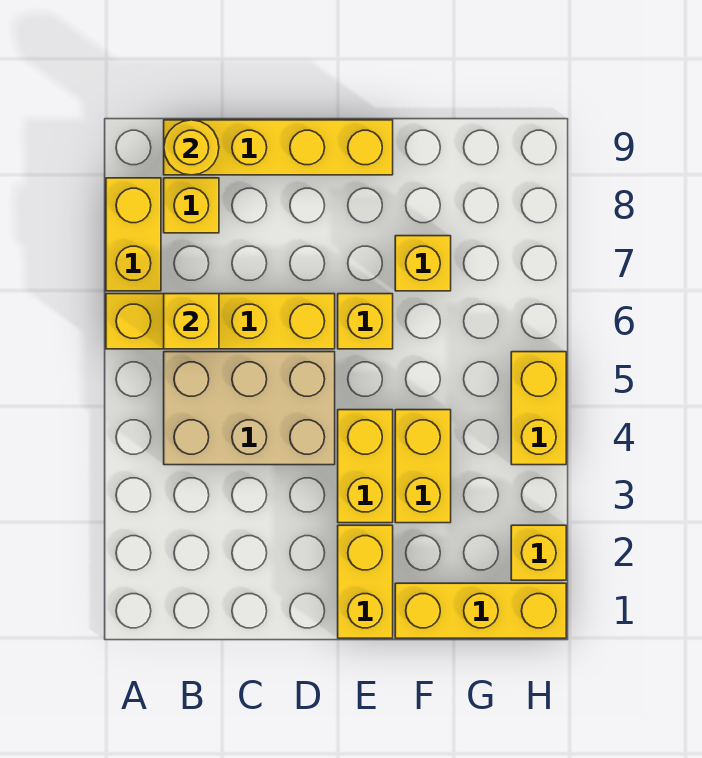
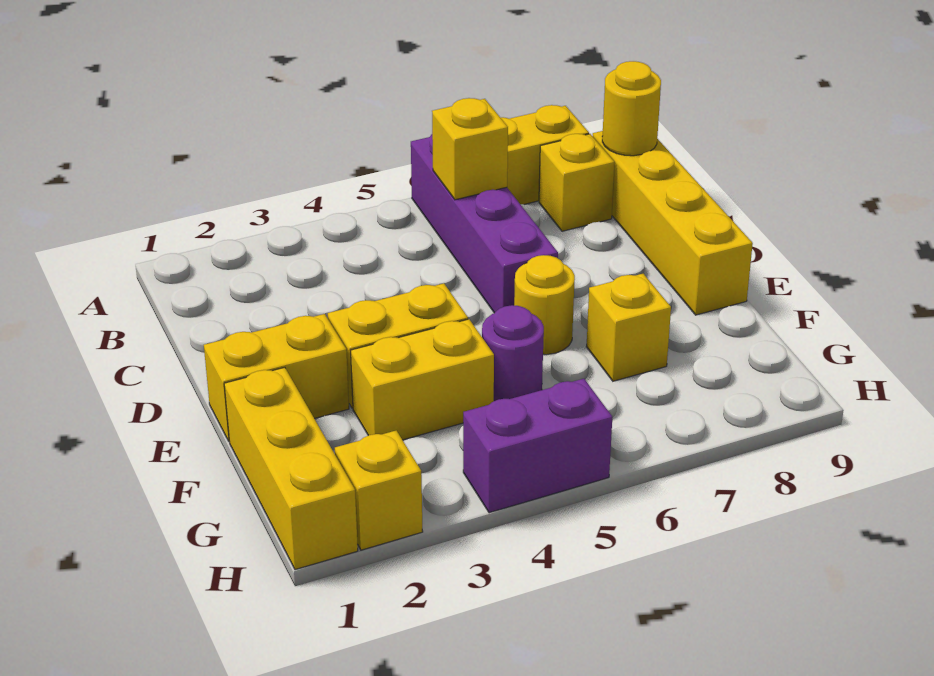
yellow brick A6:D6 level 1 -> purple brick A6:D6 level 1
tan brick B4:D5 level 1 -> none
yellow brick E6 level 1 -> yellow round brick E6 level 1
none -> purple round brick F5 level 1
yellow brick H4:H5 level 1 -> purple brick H4:H5 level 1

